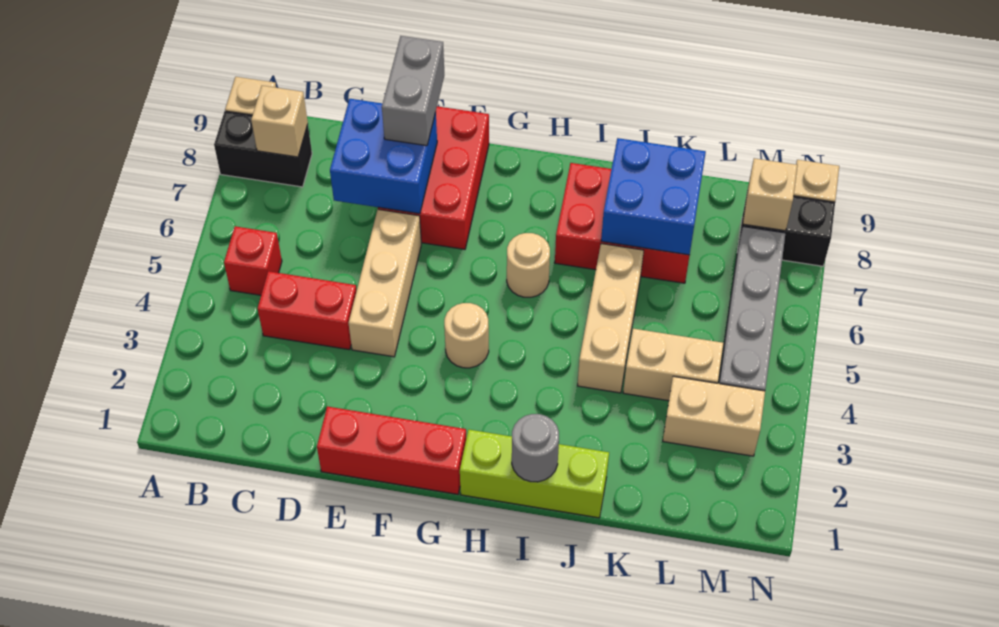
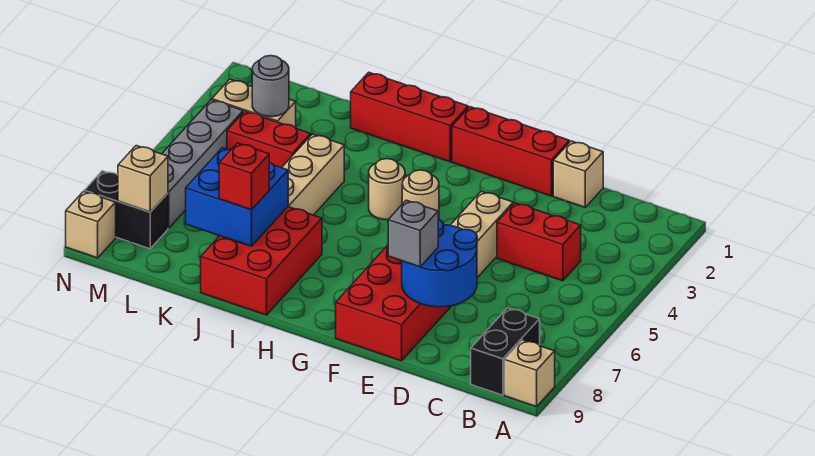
black brick A8:B8 level 1 -> black brick B8:B9 level 1
red brick B5 level 1 -> red brick J8 level 3
tan brick B8 level 2 -> tan brick D1 level 1
blue brick D7:E8 level 2 -> blue round brick D7:E8 level 2
grey brick E8:E9 level 3 -> grey brick E8 level 3
lime brick H1:J1 level 1 -> red brick H1:J1 level 1
tan round brick H6 level 1 -> tan round brick H4 level 1
grey round brick I1 level 2 -> grey round brick L3 level 2
red brick I7:K8 level 1 -> red brick I7:J9 level 1
tan brick K4:L4 level 1 -> red brick K4:L4 level 1

